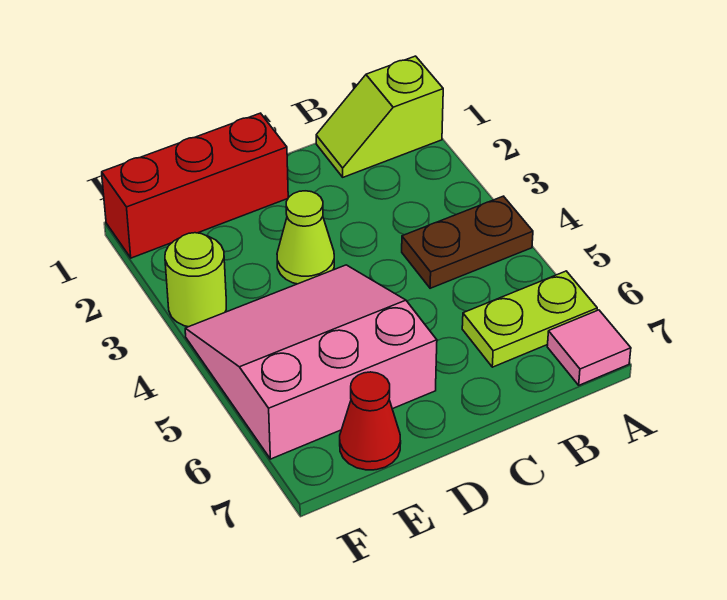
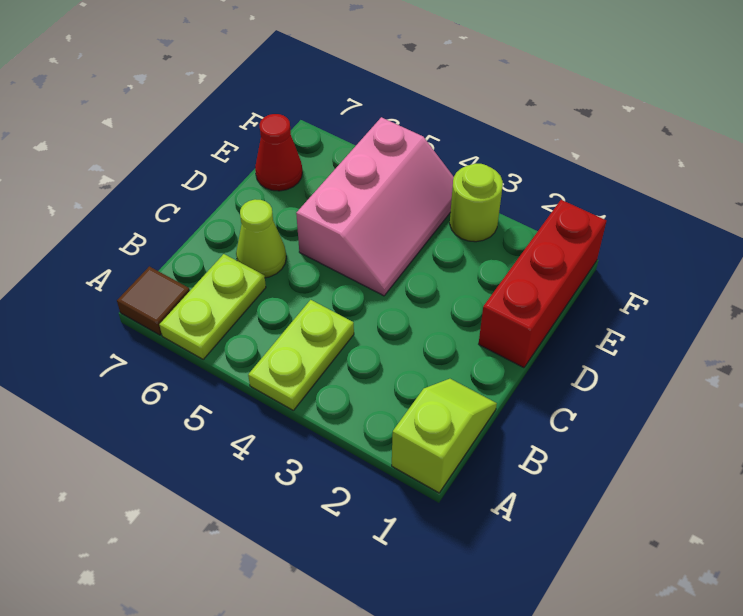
brown plate A4:B4 level 1 -> lime plate A4:B4 level 1
pink tile A7 level 1 -> brown tile A7 level 1
lime cone D3 level 1 -> lime cone C6 level 1
pink slope D4:F6 level 1 top 6 -> pink slope D4:F5 level 1 top 5

